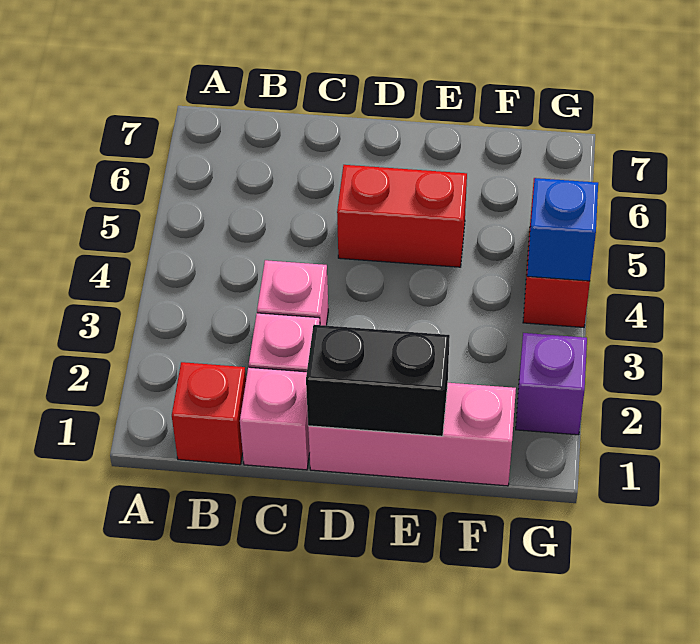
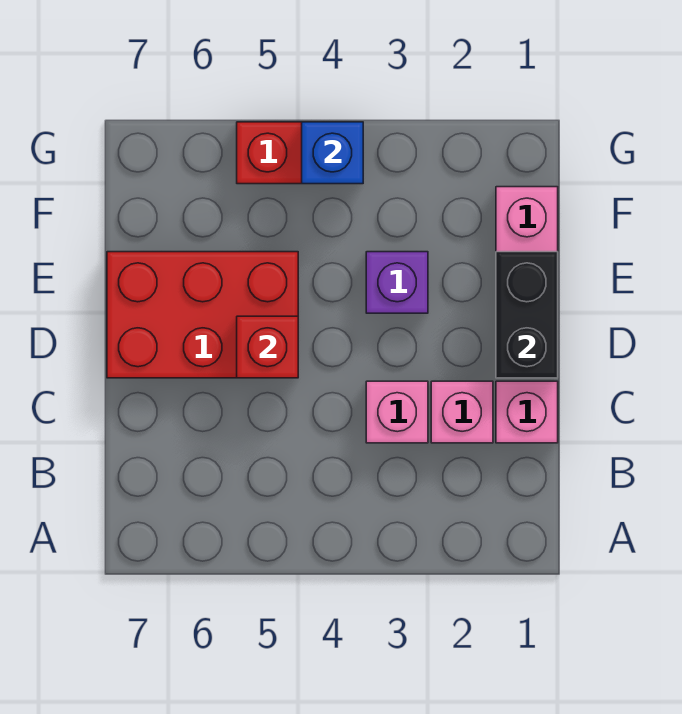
red brick B1 level 1 -> red brick D5 level 2
red brick D5:E5 level 1 -> red brick D5:E7 level 1
purple brick G2 level 1 -> purple brick E3 level 1

